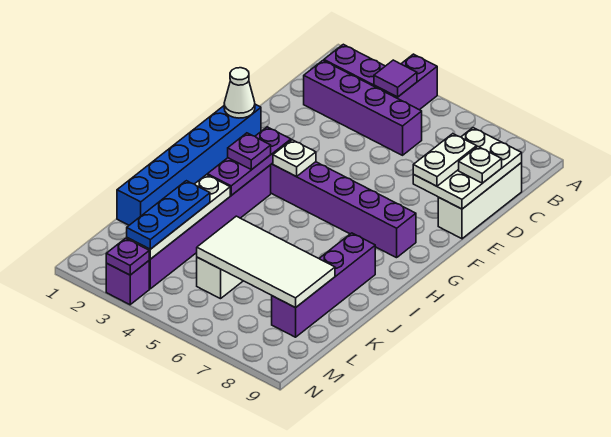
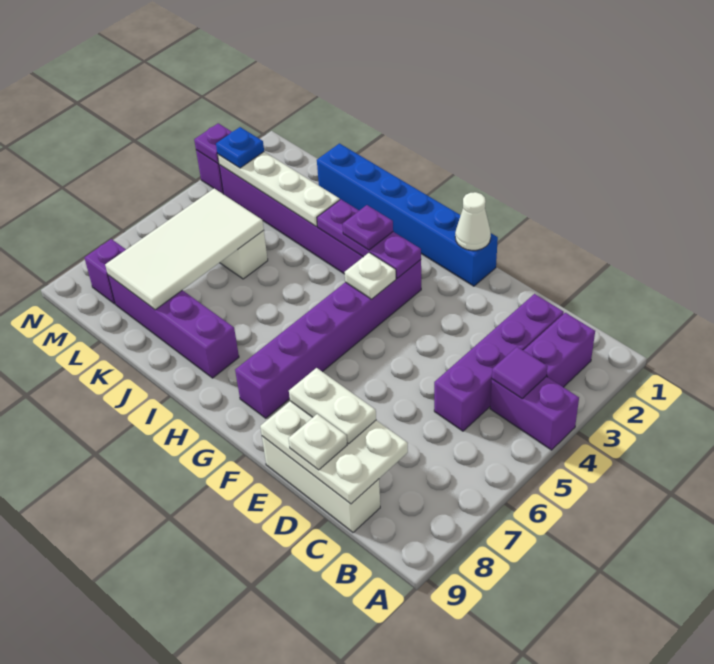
blue plate K3:M3 level 3 -> blue plate M3 level 3
none -> purple brick M8 level 1

